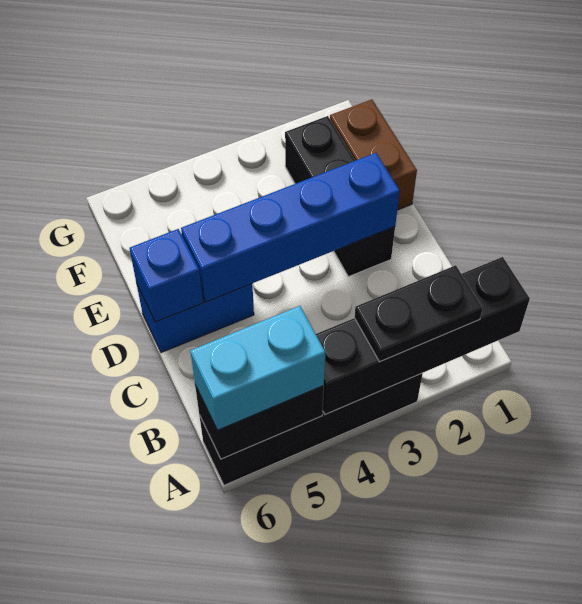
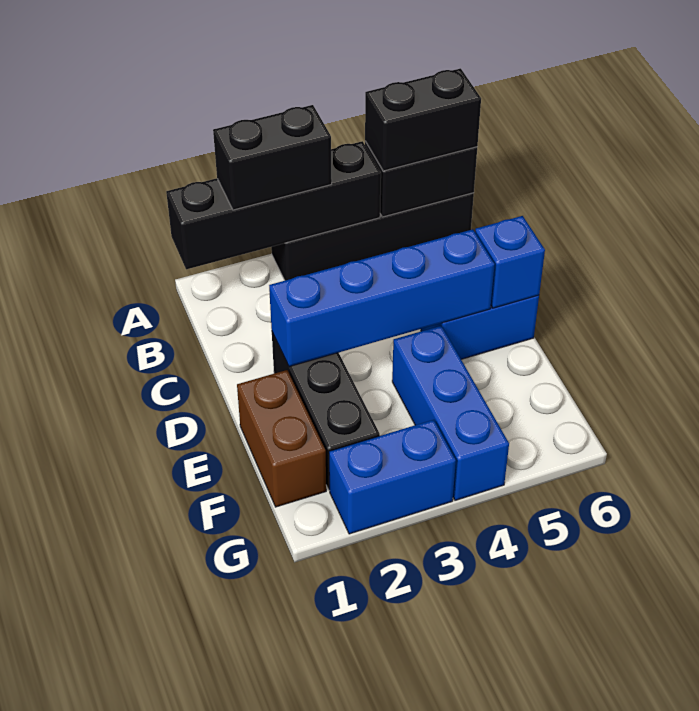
black plate A2:A3 level 3 -> black brick A2:A3 level 3
cyan brick A5:A6 level 3 -> black brick A5:A6 level 3
none -> blue brick E4:G4 level 1
none -> blue brick G2:G3 level 1

